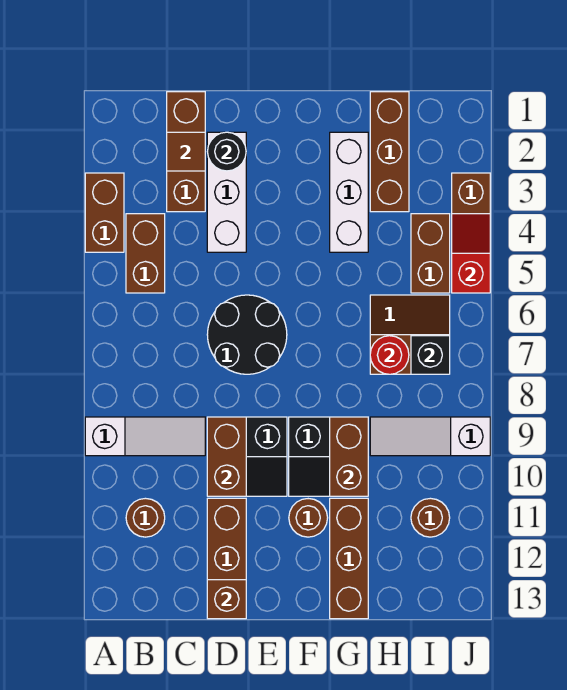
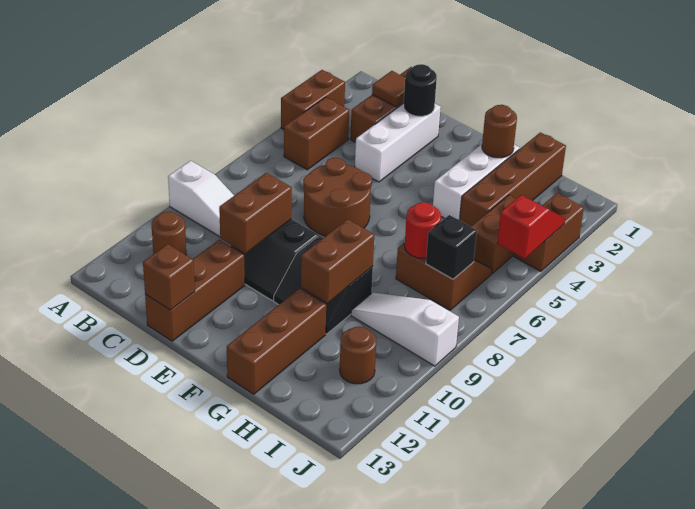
black round brick D6:E7 level 1 -> brown round brick D6:E7 level 1
brown round brick F11 level 1 -> brown round brick G2 level 2
brown brick H1:H3 level 1 -> brown brick H1:H4 level 1

